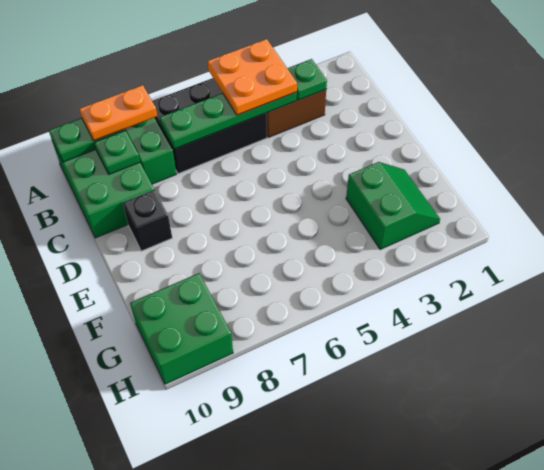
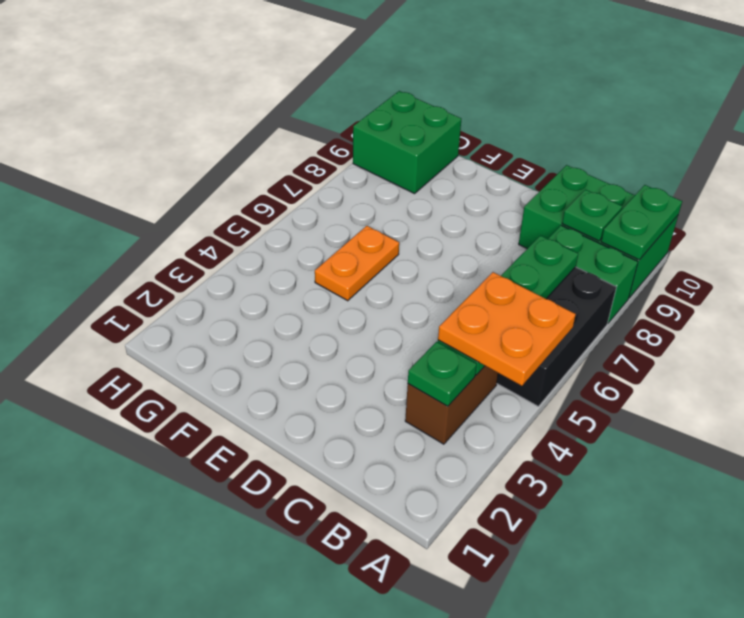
orange plate A8:A9 level 3 -> orange plate F5:F6 level 1
black brick D9 level 1 -> none
green slope F2:G3 level 1 top 3 -> none

